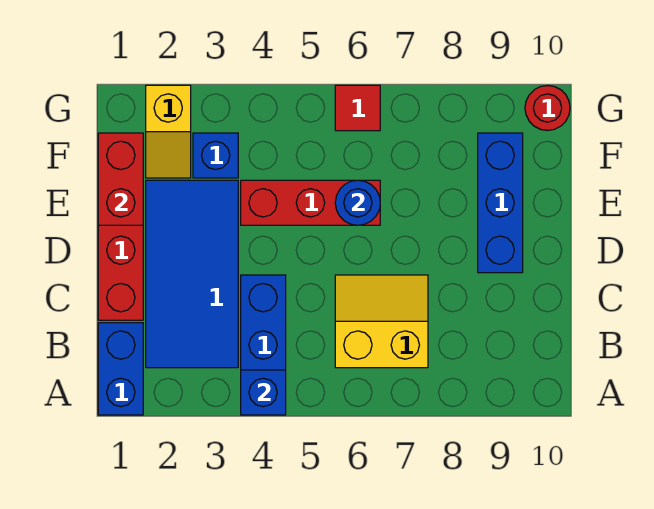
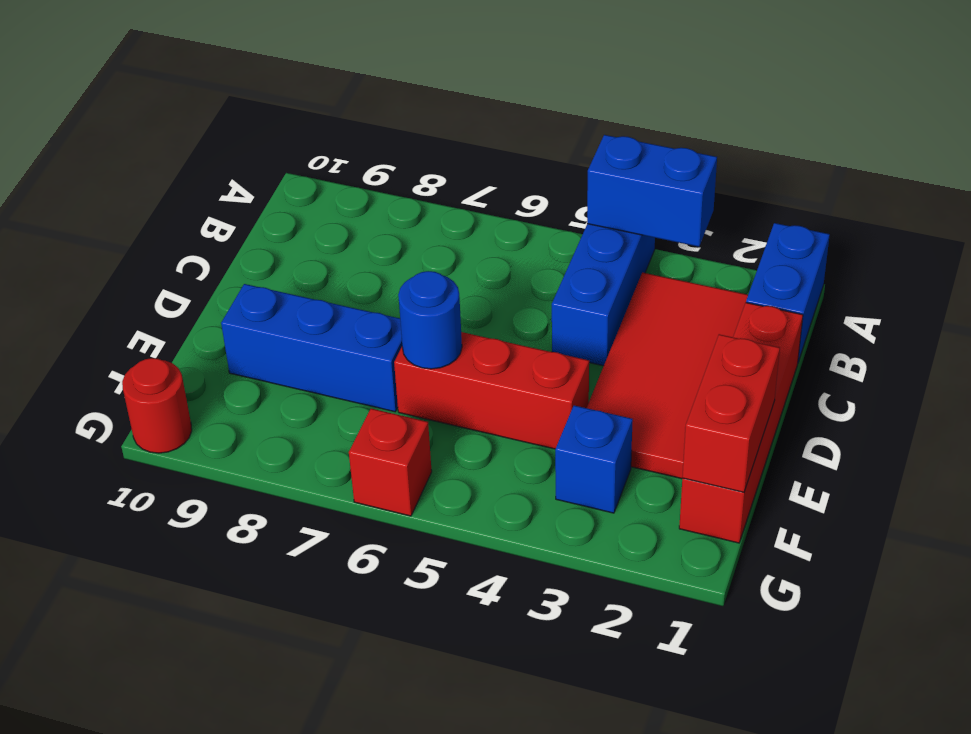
blue brick A4 level 2 -> blue brick A3:A4 level 2
blue tile B2:E3 level 1 -> red tile B2:E3 level 1
yellow slope B6:C7 level 1 top B -> none
blue brick D9:F9 level 1 -> blue brick E7:E9 level 1
yellow slope F2:G2 level 1 top G -> none
red tile G6 level 1 -> red brick G6 level 1

